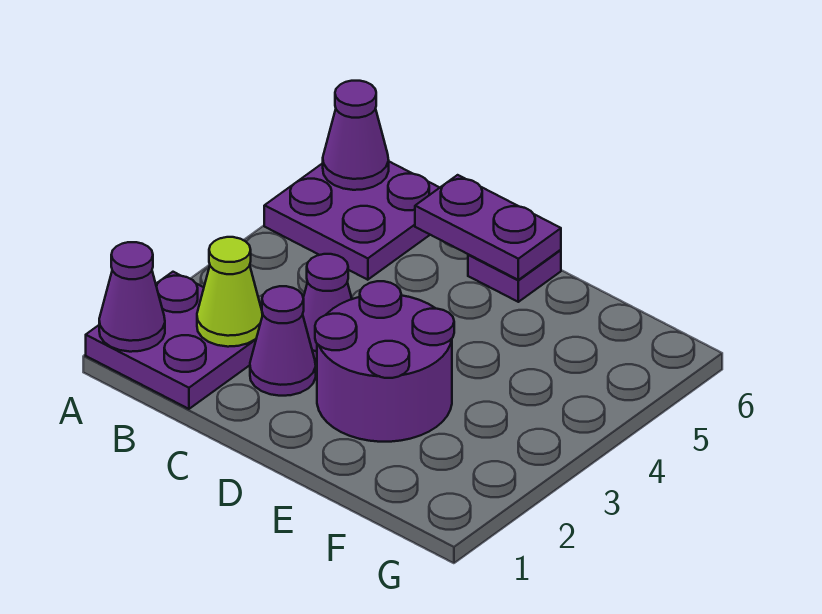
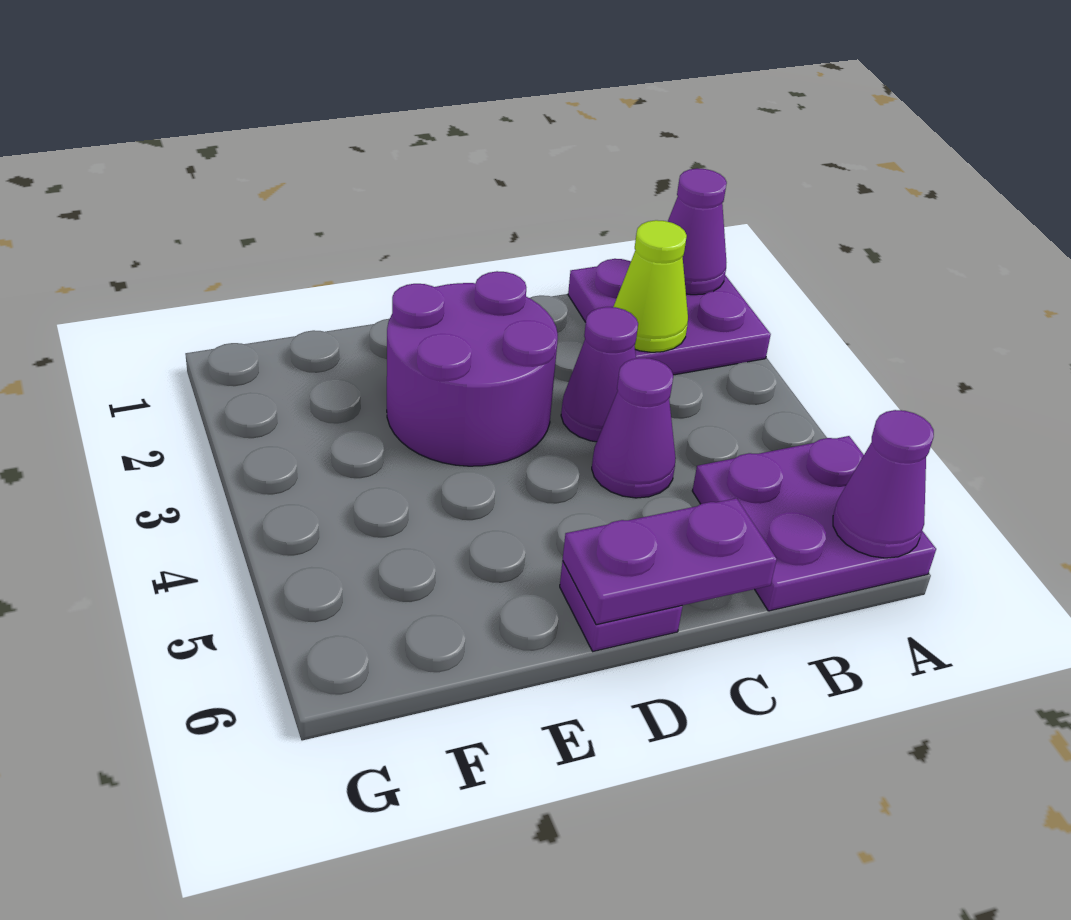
purple cone C2 level 1 -> purple cone C4 level 1

